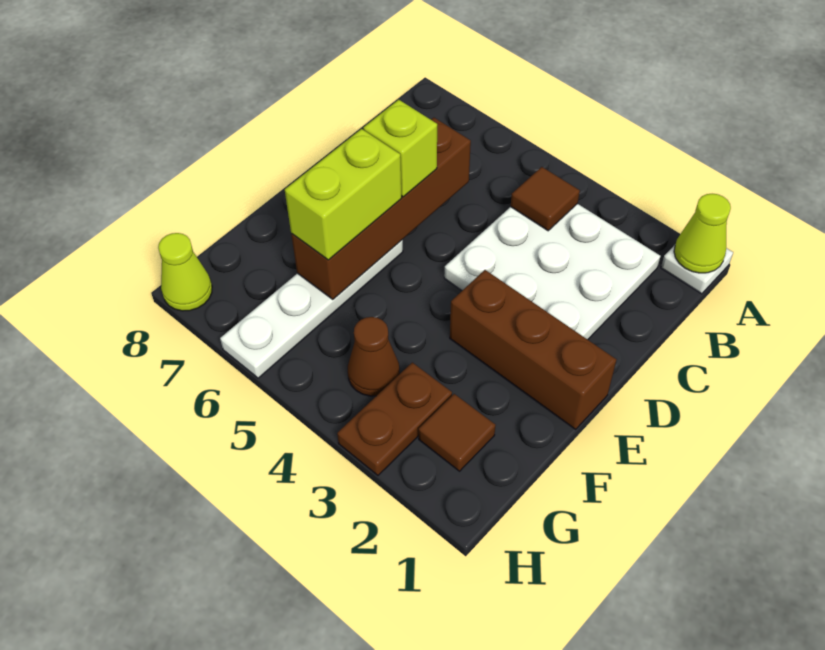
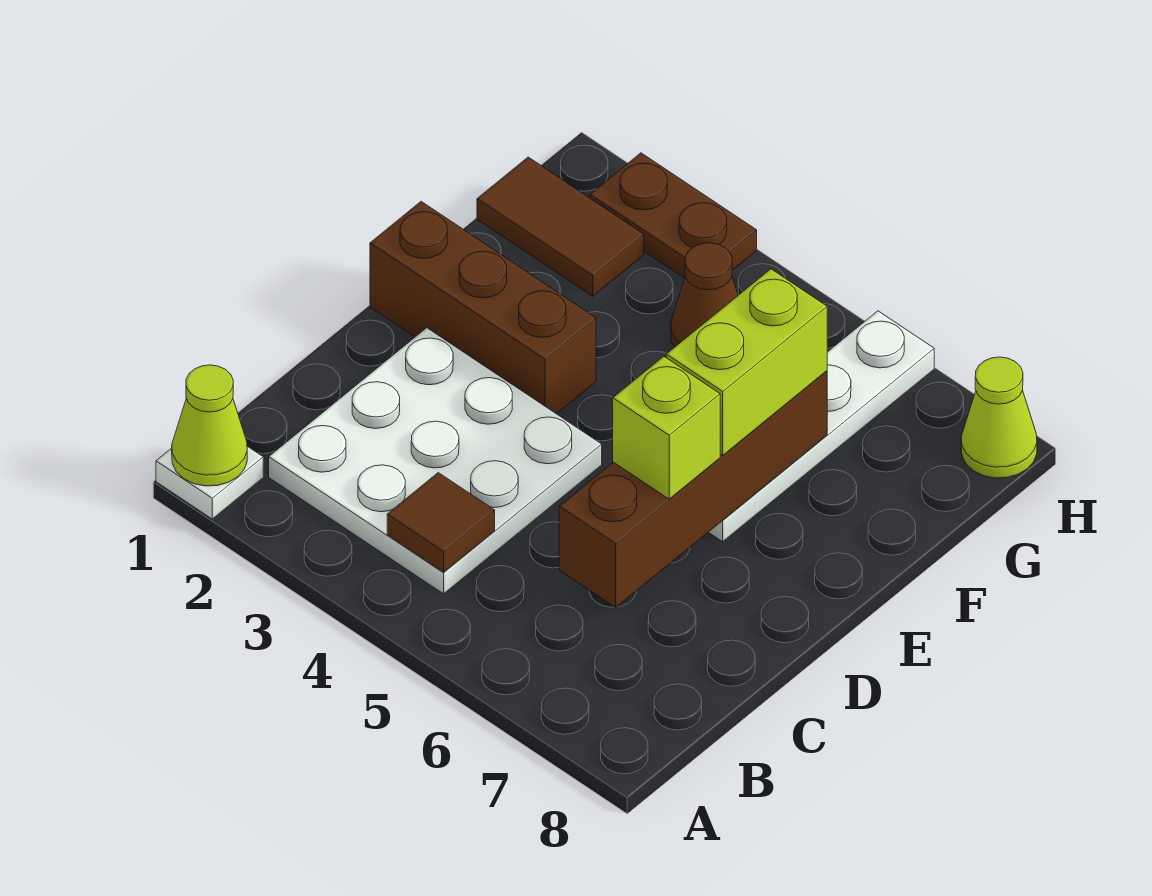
brown tile G2 level 1 -> brown tile G1:G2 level 1
brown plate G3:H3 level 1 -> brown plate H2:H3 level 1

